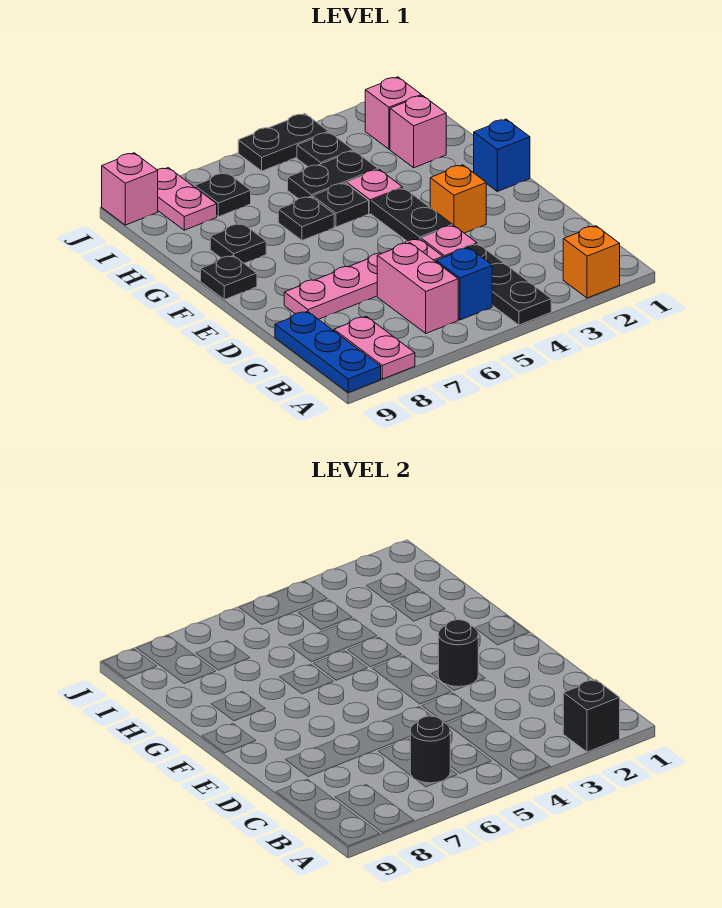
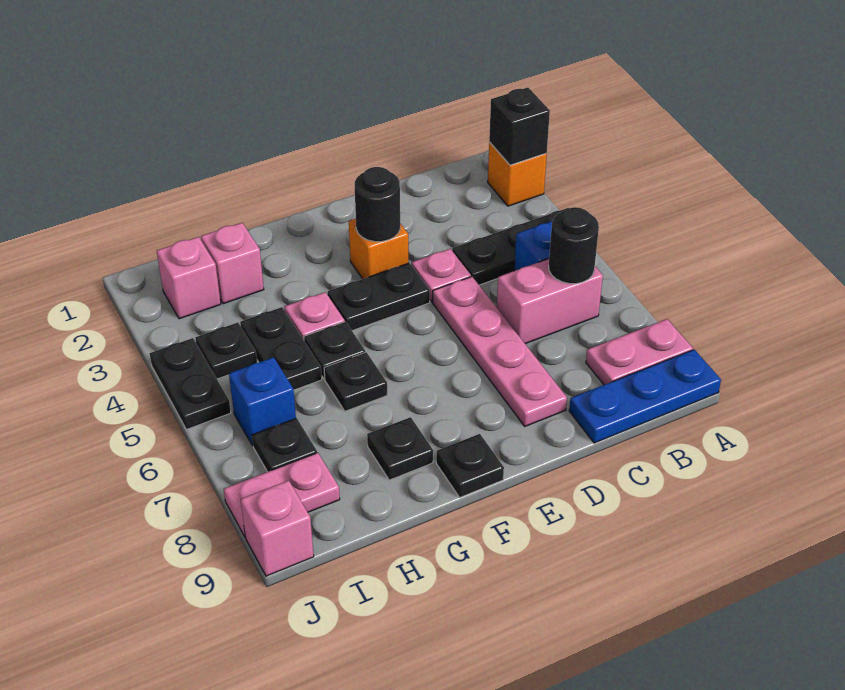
blue brick F1 level 1 -> blue brick I6 level 1

